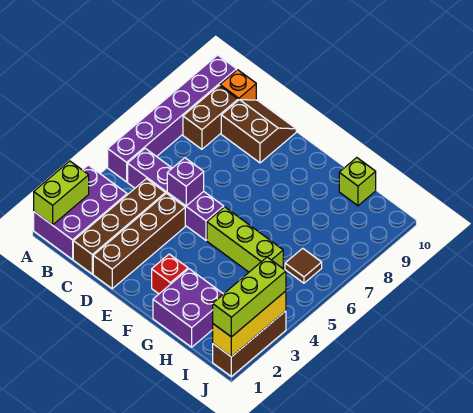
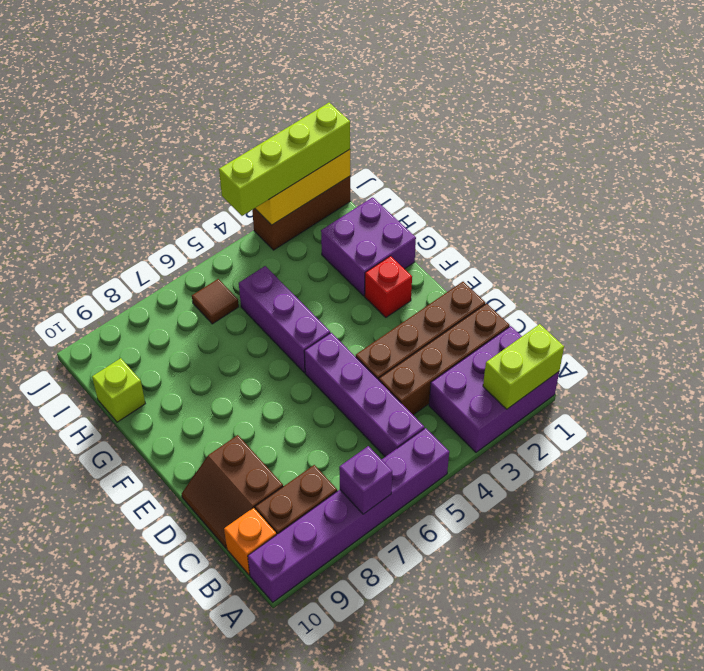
purple brick D5 level 2 -> purple brick A7 level 2
lime brick F5:H5 level 1 -> purple brick F5:H5 level 1
lime brick J1:J3 level 3 -> lime brick J1:J4 level 3

